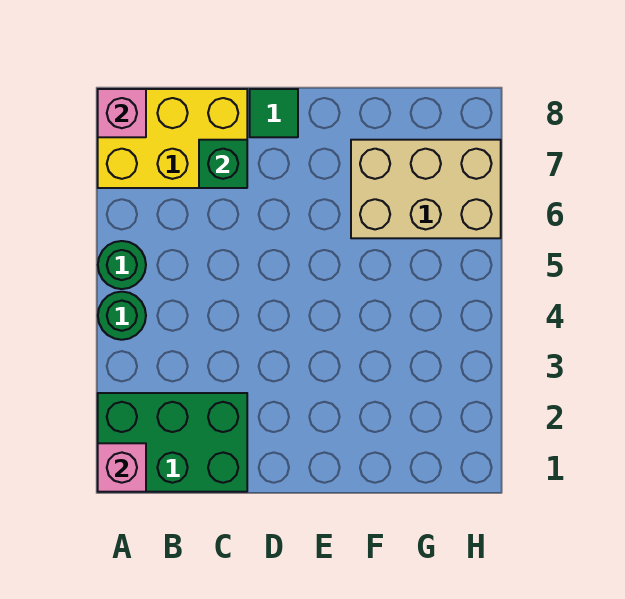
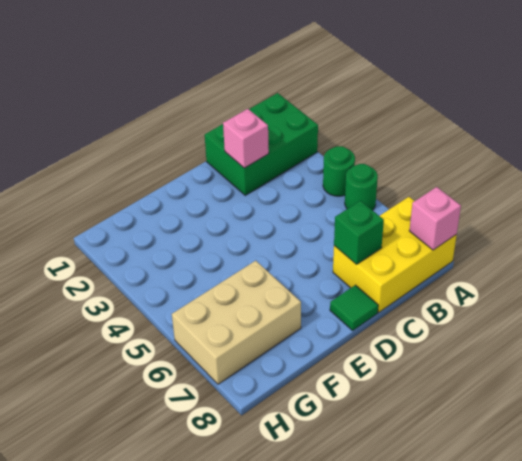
pink brick A1 level 2 -> pink brick C2 level 2

